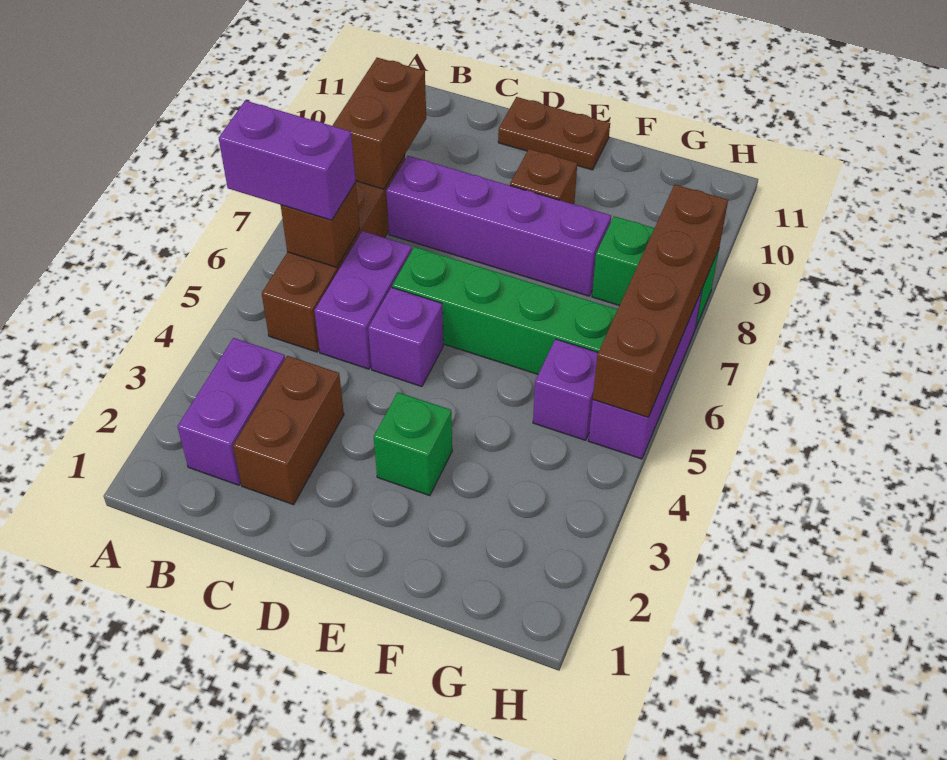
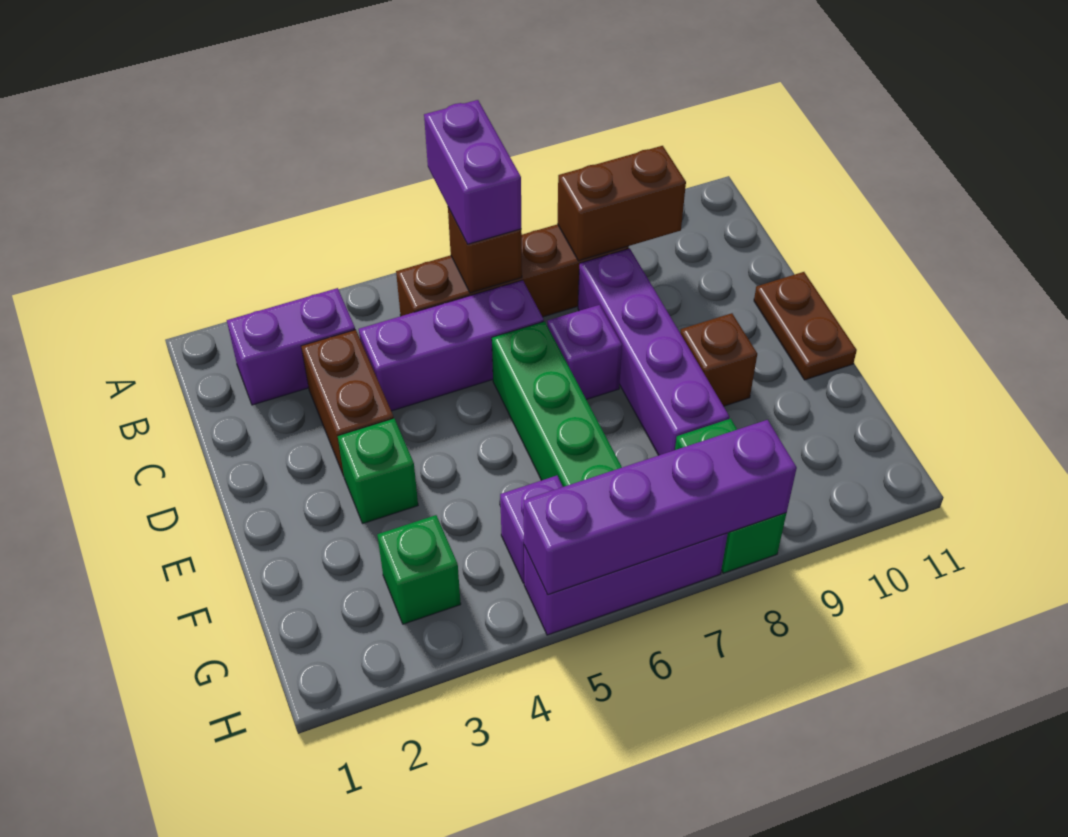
brown brick C2:C3 level 1 -> brown brick C3:D3 level 1
purple brick C5:C6 level 1 -> purple brick C4:C6 level 1
purple brick D5 level 1 -> purple brick D7 level 1
none -> green brick G3 level 1
brown brick H5:H8 level 2 -> purple brick H5:H8 level 2

